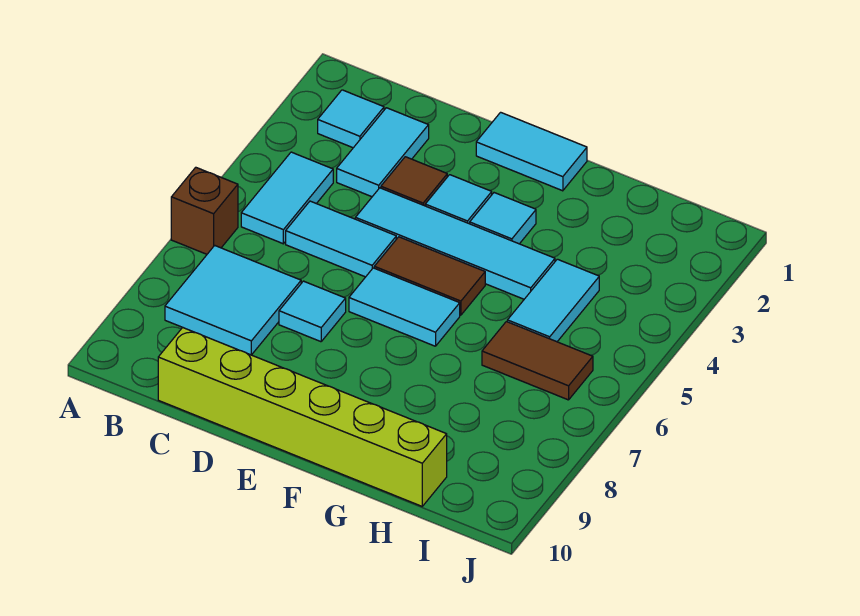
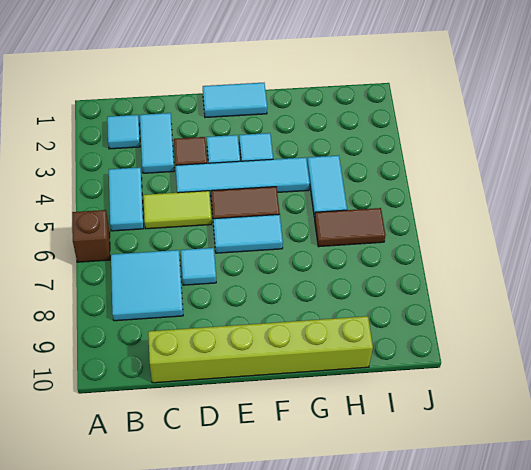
cyan tile C5:D5 level 1 -> lime tile C5:D5 level 1

